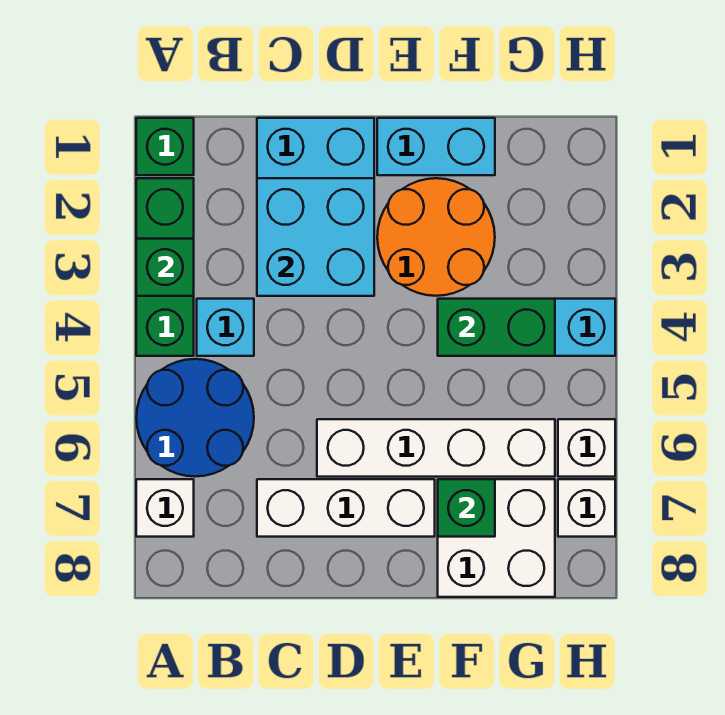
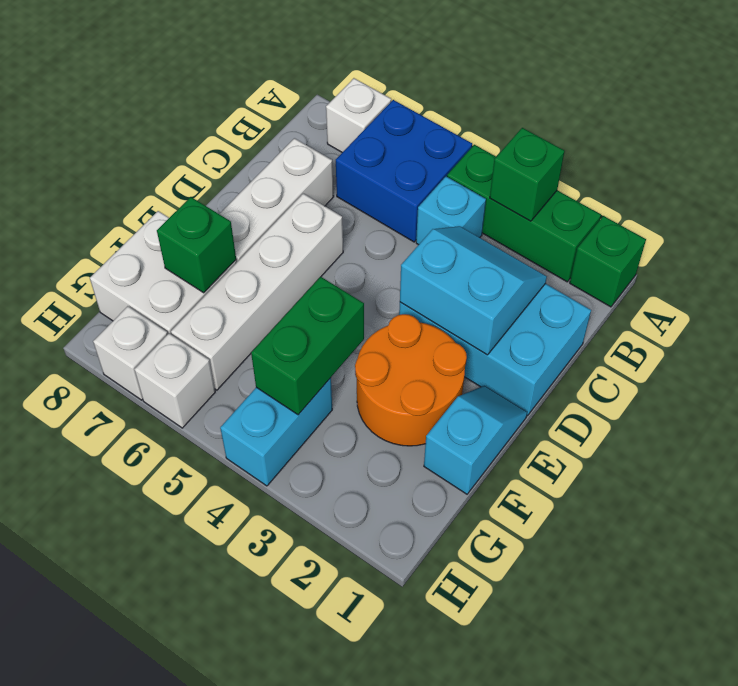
blue round brick A5:B6 level 1 -> blue brick A5:B6 level 1
cyan brick C2:D3 level 2 -> cyan slope C2:D3 level 2 top D
cyan brick E1:F1 level 1 -> cyan slope E1:F1 level 1 top F

